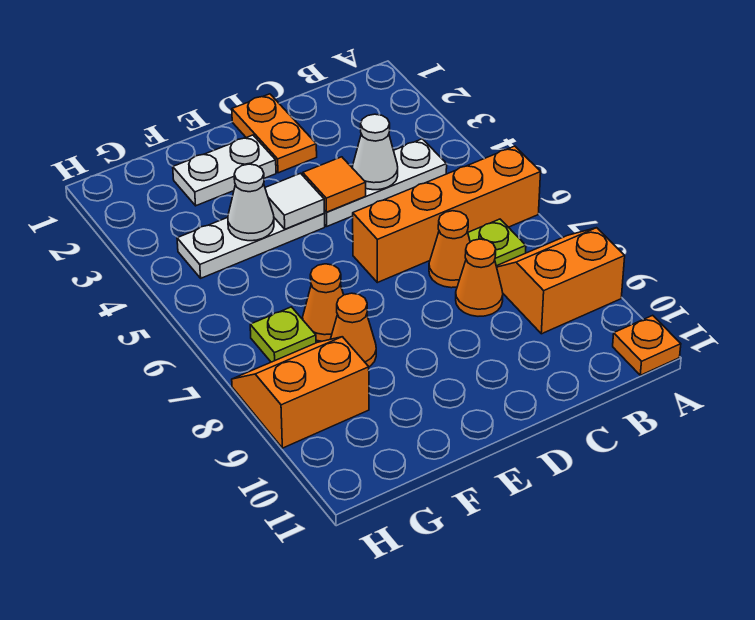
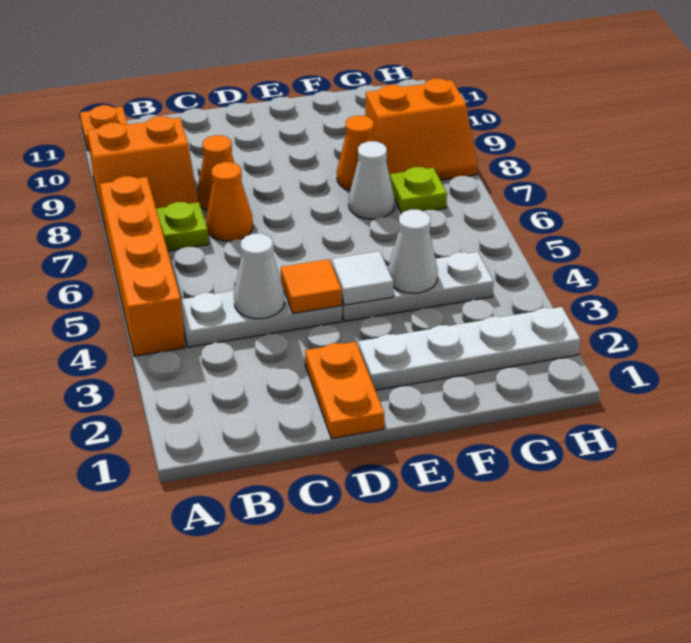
orange brick A6:D6 level 1 -> orange brick A4:A7 level 1
white plate E2:F2 level 1 -> white plate E2:H2 level 1
orange cone F7 level 1 -> white cone F7 level 1

